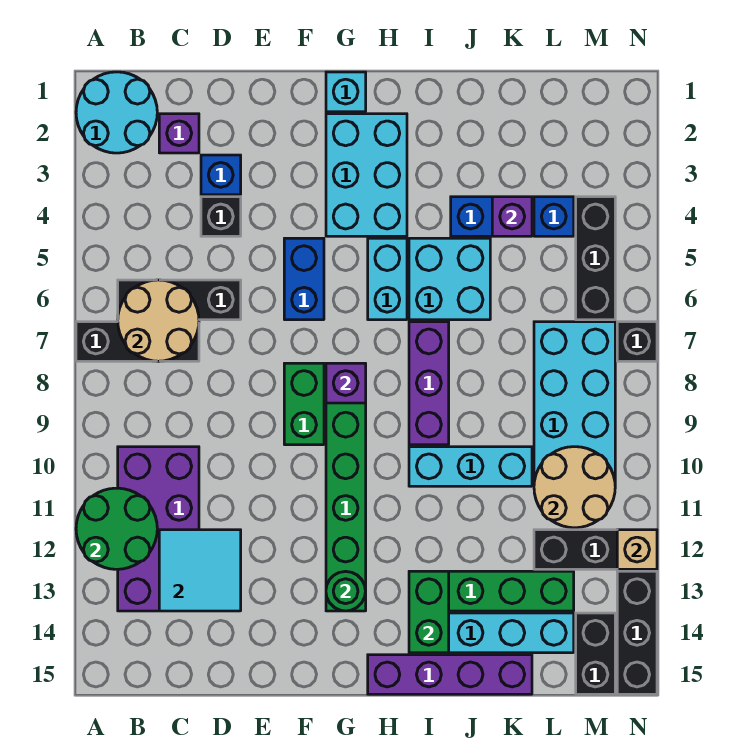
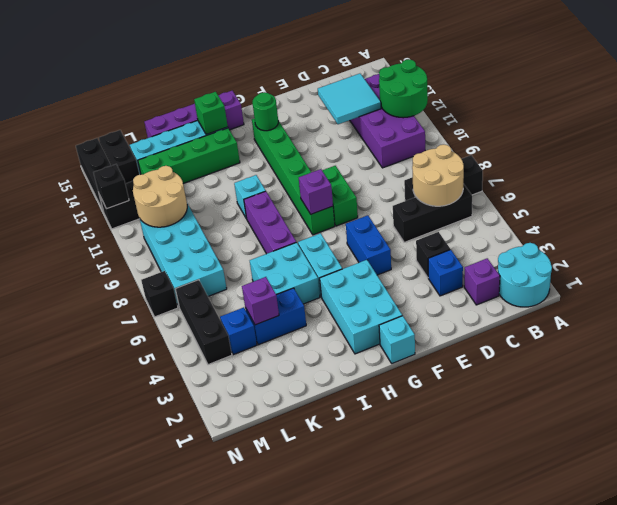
cyan brick I10:K10 level 1 -> cyan brick I10 level 1
green brick I13:I14 level 2 -> green brick I14 level 2
tan brick N12 level 2 -> black brick N12 level 2

